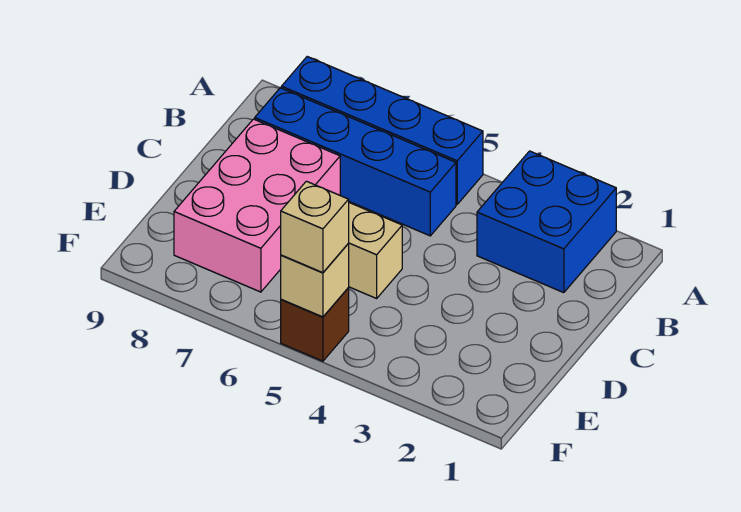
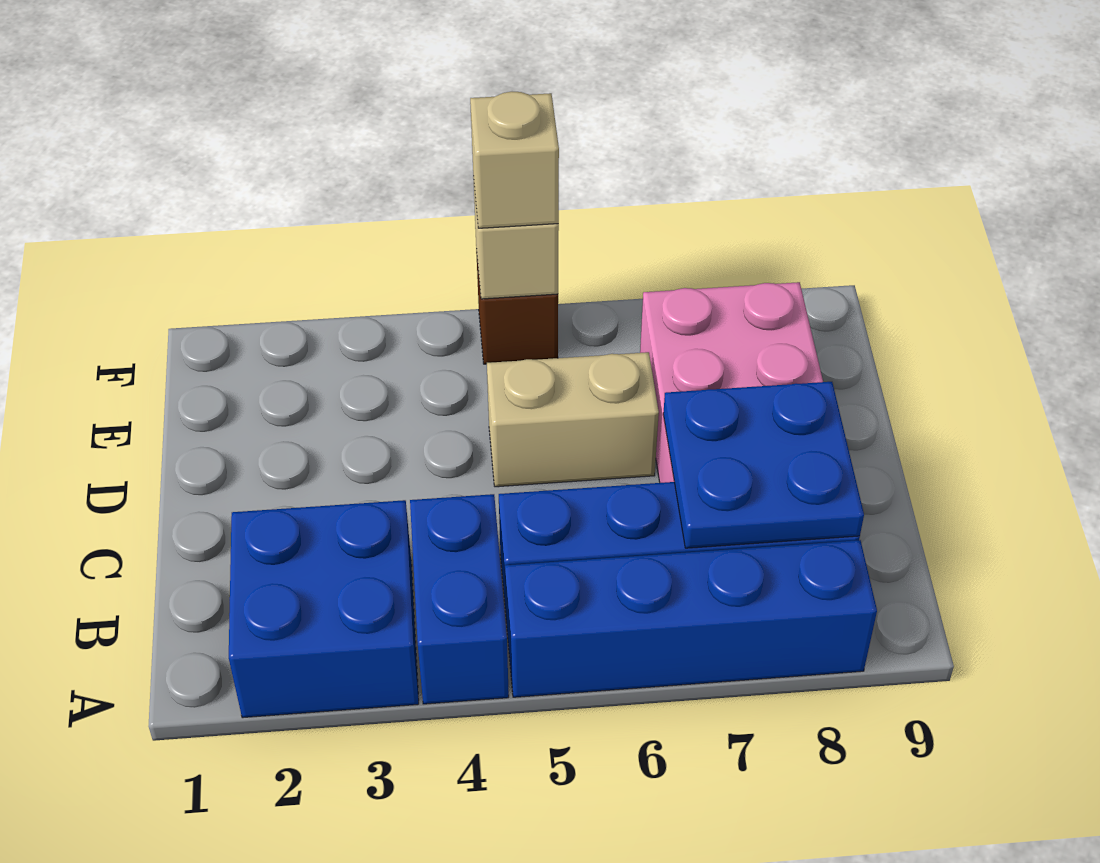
none -> blue brick A4:B4 level 1
none -> blue plate B7:C8 level 2

